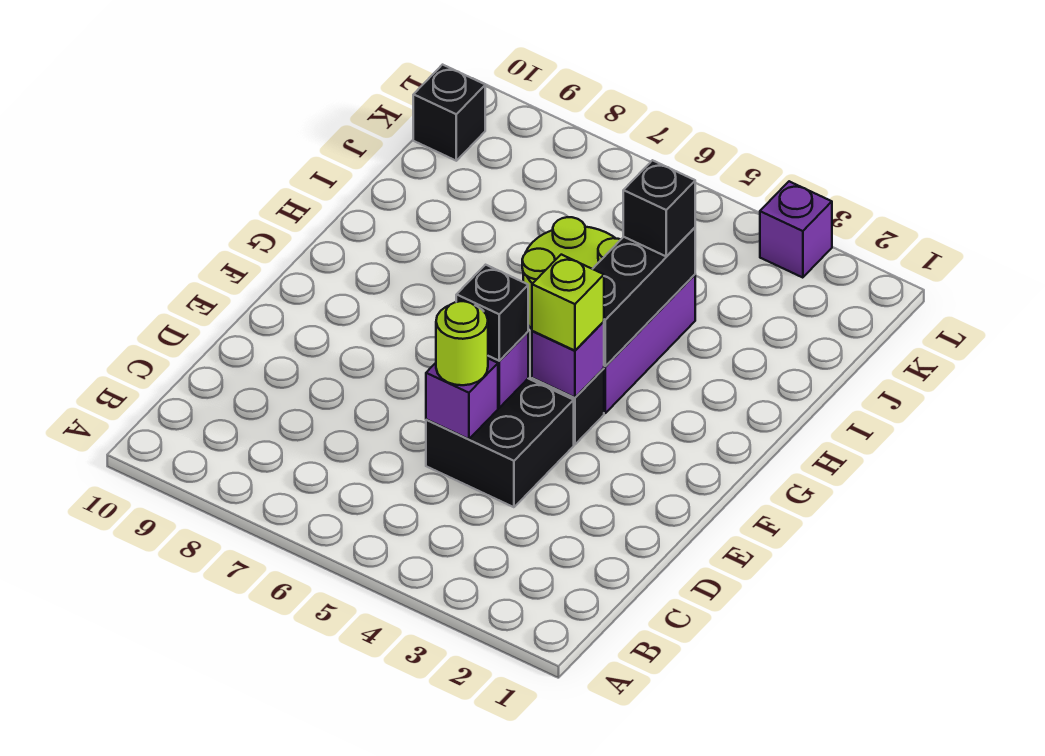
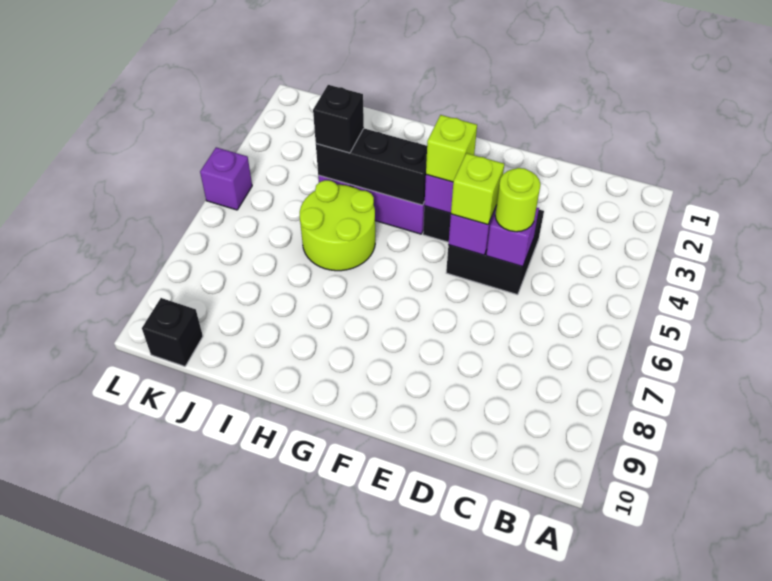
black brick E5 level 3 -> lime brick E5 level 3
purple brick L3 level 1 -> purple brick L5 level 1

